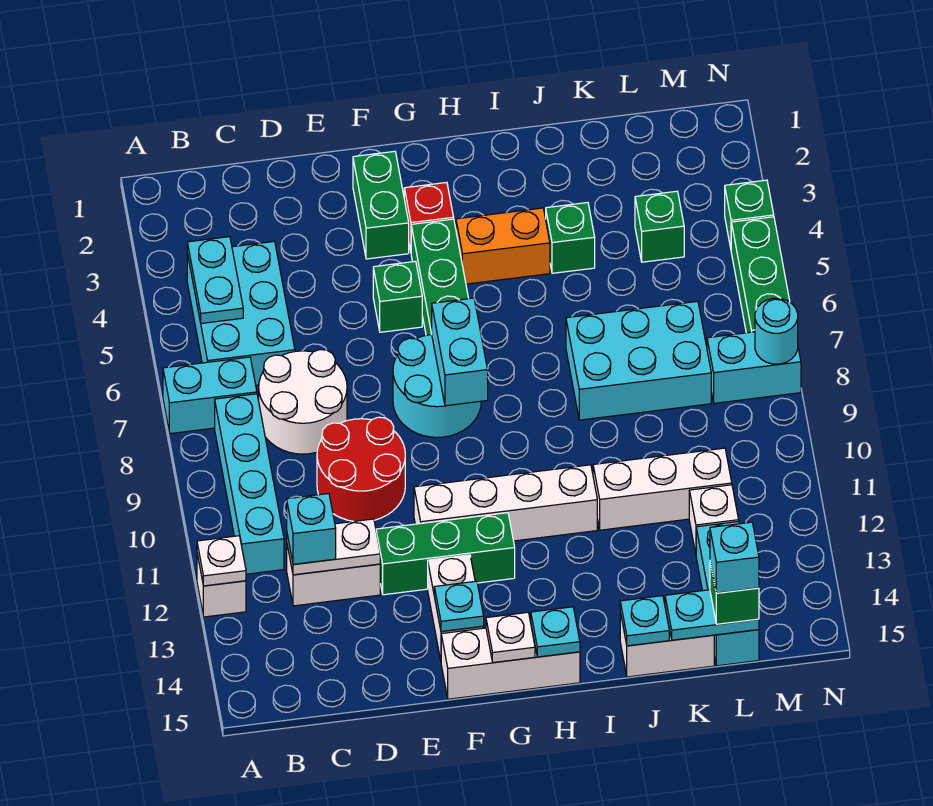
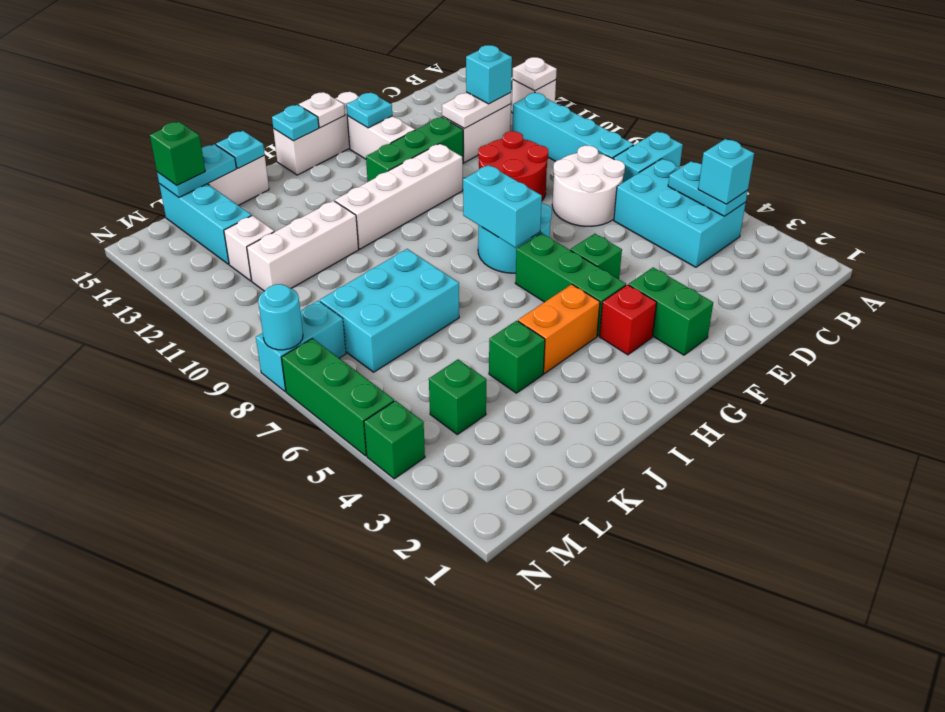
cyan brick L15 level 4 -> cyan brick B4 level 3

